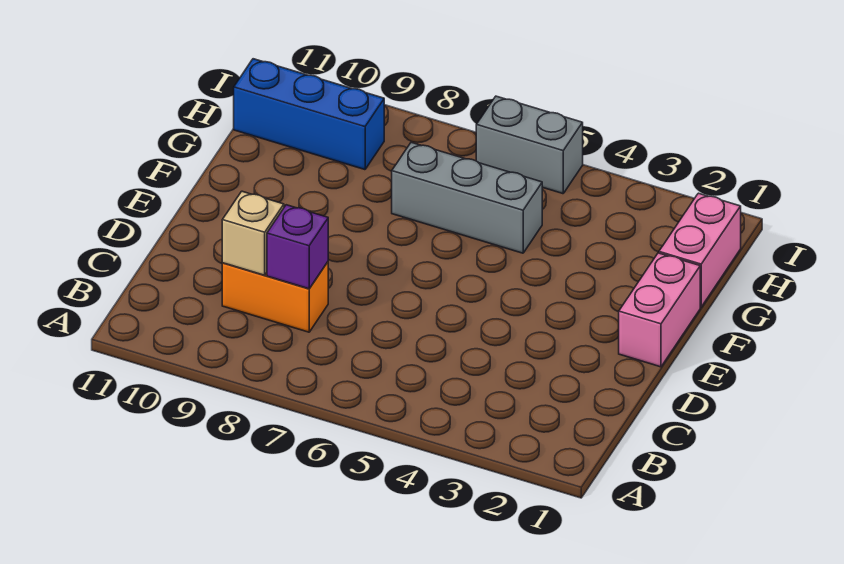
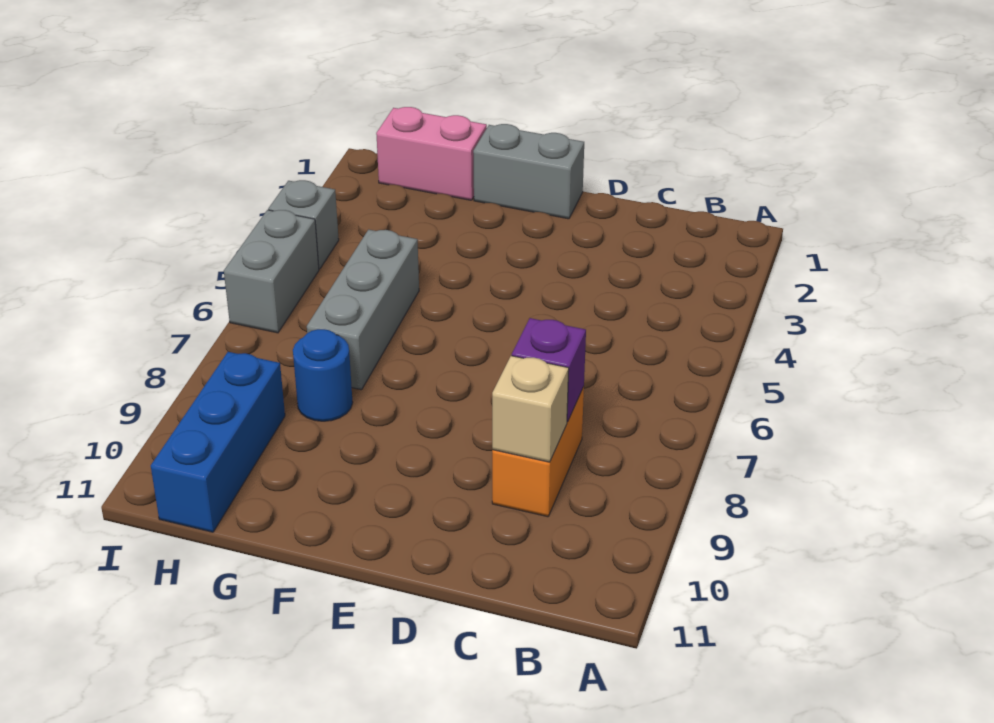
pink brick E1:F1 level 1 -> grey brick E1:F1 level 1
none -> blue round brick G8 level 1
none -> grey brick I4 level 1

